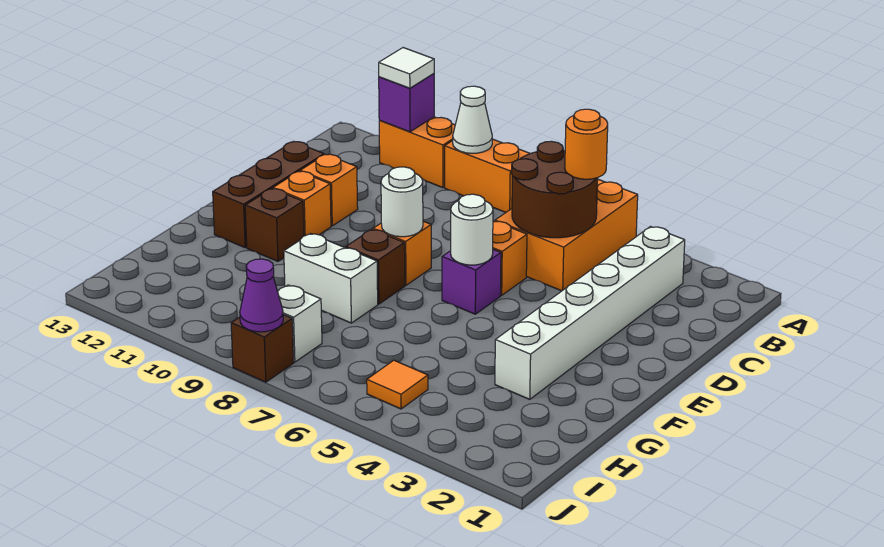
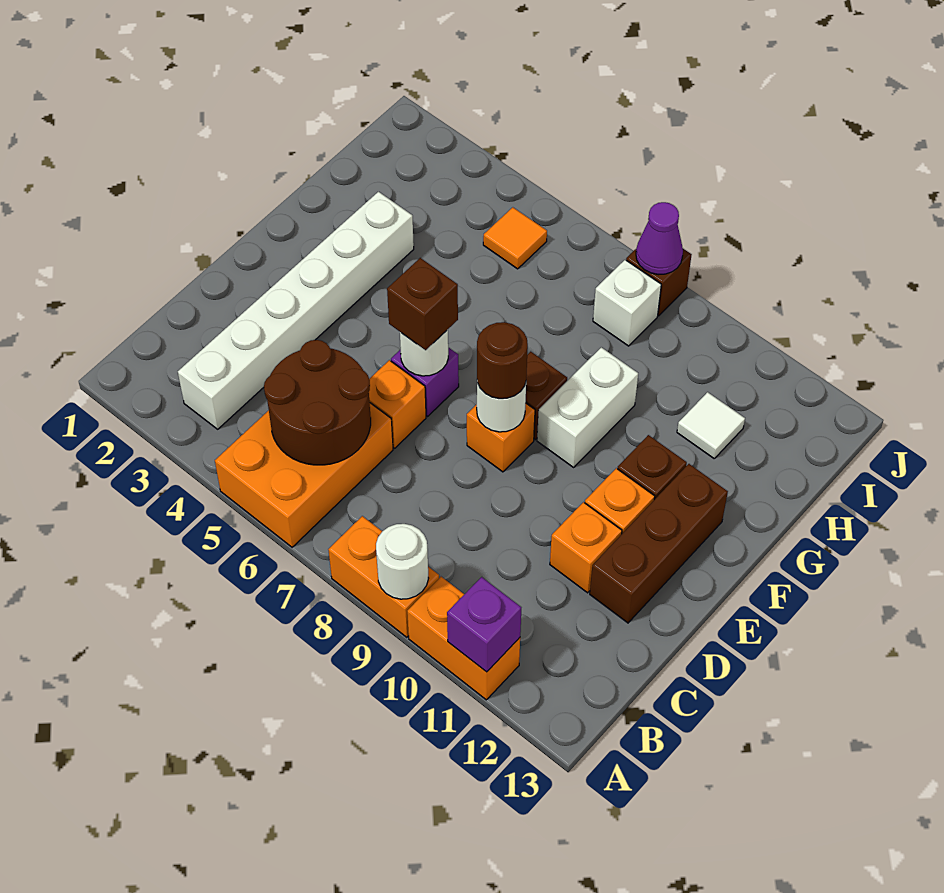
white cone A9 level 2 -> white round brick A9 level 2
white tile A11 level 3 -> white tile H11 level 1
orange round brick B5 level 3 -> none
none -> brown brick E6 level 3
none -> brown round brick E8 level 3
white brick G8:G9 level 1 -> white brick F9:G9 level 1

